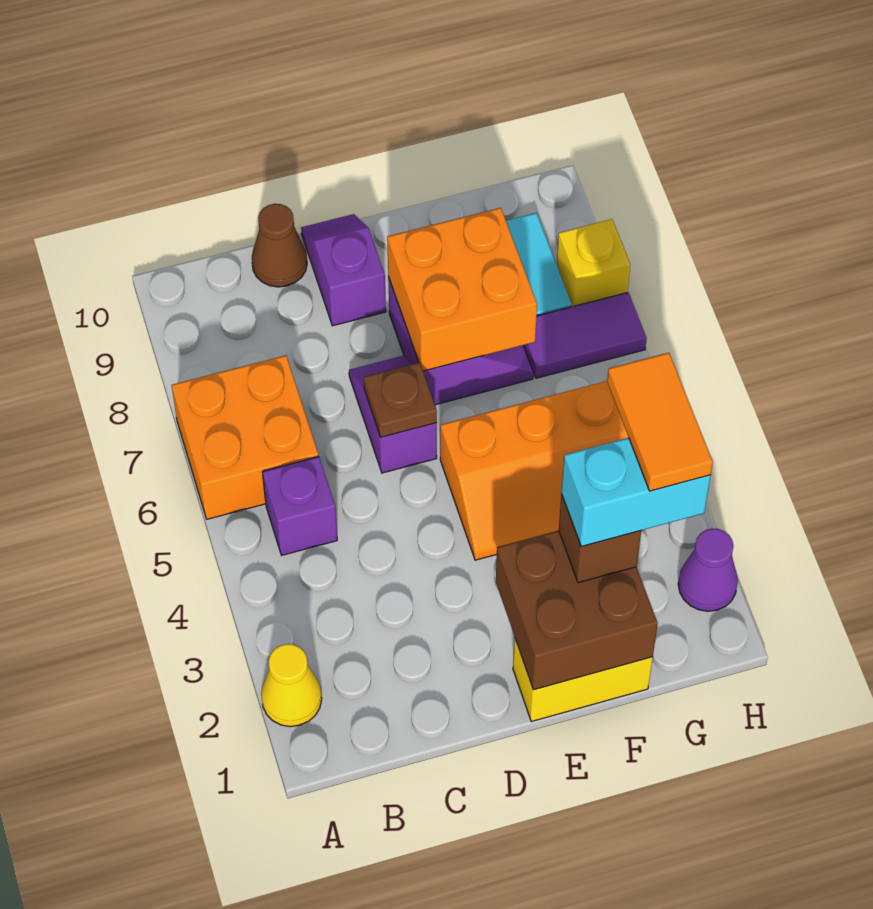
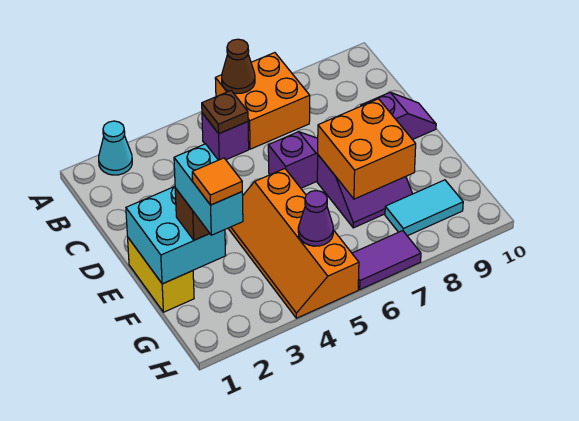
yellow cone A2 level 1 -> cyan cone A2 level 1
brown cone C10 level 1 -> brown cone A6 level 2
brown plate D6 level 2 -> brown plate B5 level 2
brown brick E1:F2 level 2 -> cyan brick E1:F2 level 2
orange tile G2:G3 level 5 -> orange tile G2 level 5
purple tile G7:H7 level 1 -> purple tile H6:H7 level 1
purple cone H2 level 1 -> purple cone G5 level 2
yellow brick H8 level 1 -> none

